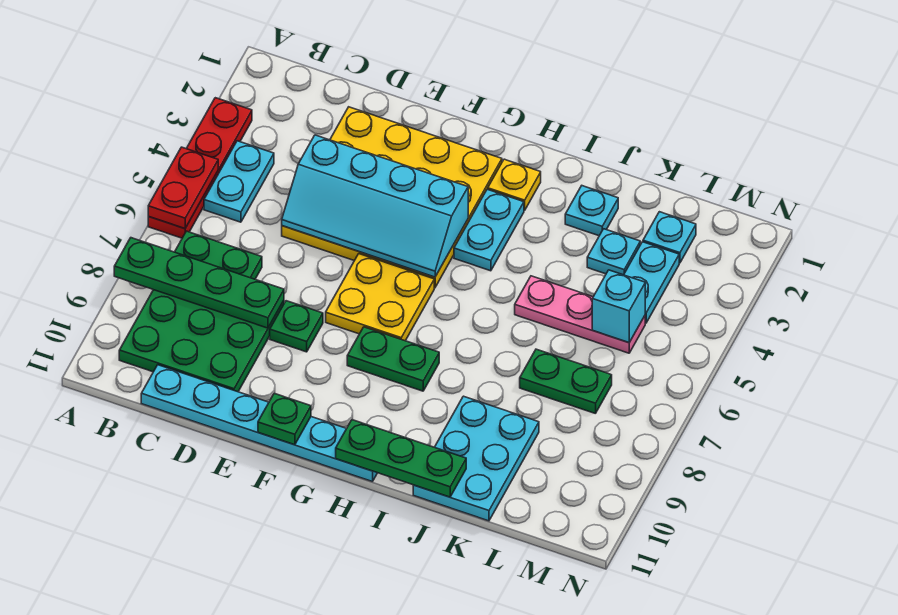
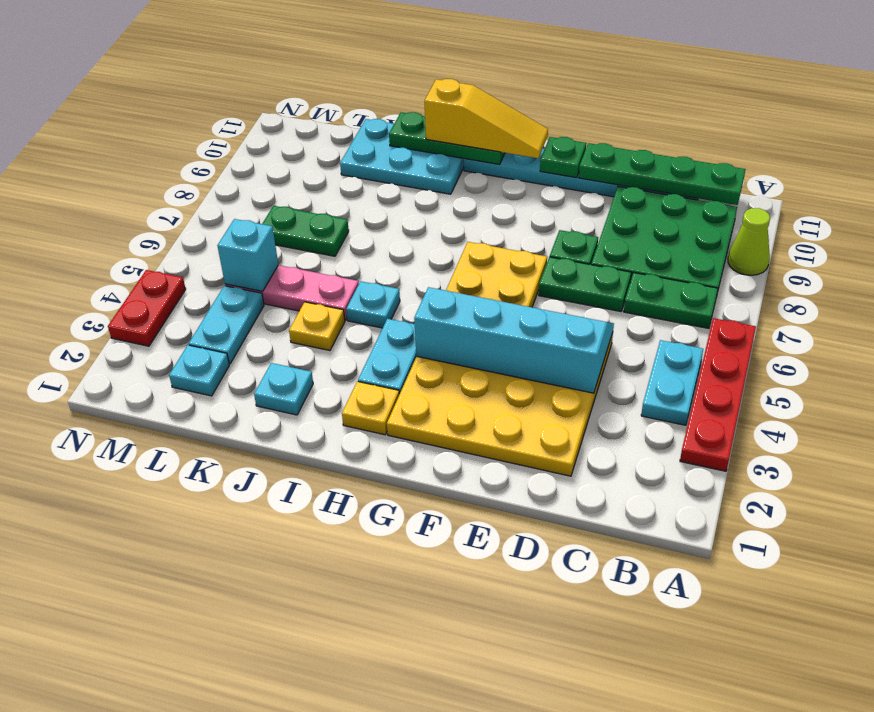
red plate A5:A6 level 2 -> red plate N3:N4 level 1
green plate A8:D8 level 2 -> green plate B11:E11 level 2
none -> lime cone A9 level 1
green plate G8:H8 level 1 -> green plate D7:E7 level 1
none -> yellow slope G11:I11 level 3 top I
none -> yellow plate J4 level 1
cyan plate J9:K11 level 1 -> cyan plate I10:K11 level 1
cyan plate K3 level 1 -> cyan plate I5 level 1

